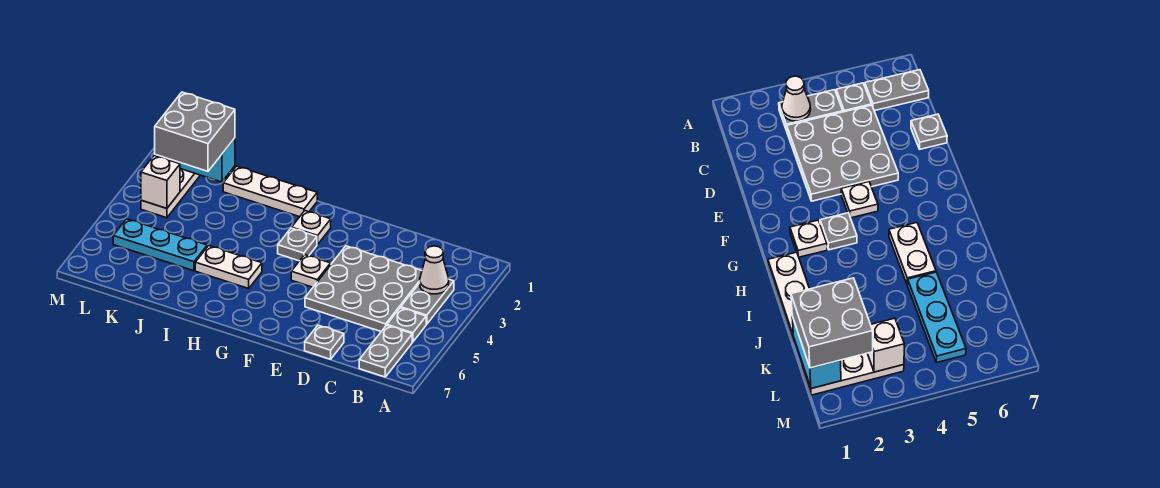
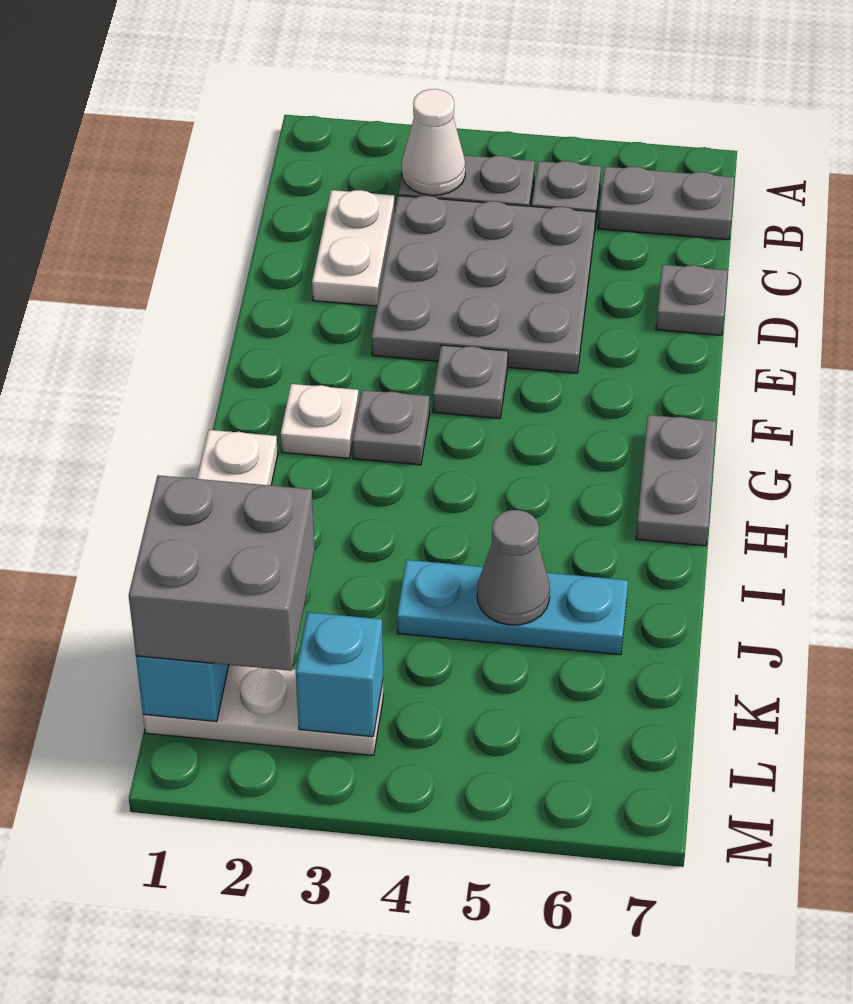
white plate F4 level 1 -> grey plate F4 level 1
none -> grey plate G7:H7 level 1
white plate H5:I5 level 1 -> white plate C2:D2 level 1
cyan plate J5:L5 level 1 -> cyan plate J4:J6 level 1
none -> grey cone J5 level 2
white brick L3 level 2 -> cyan brick L3 level 2

